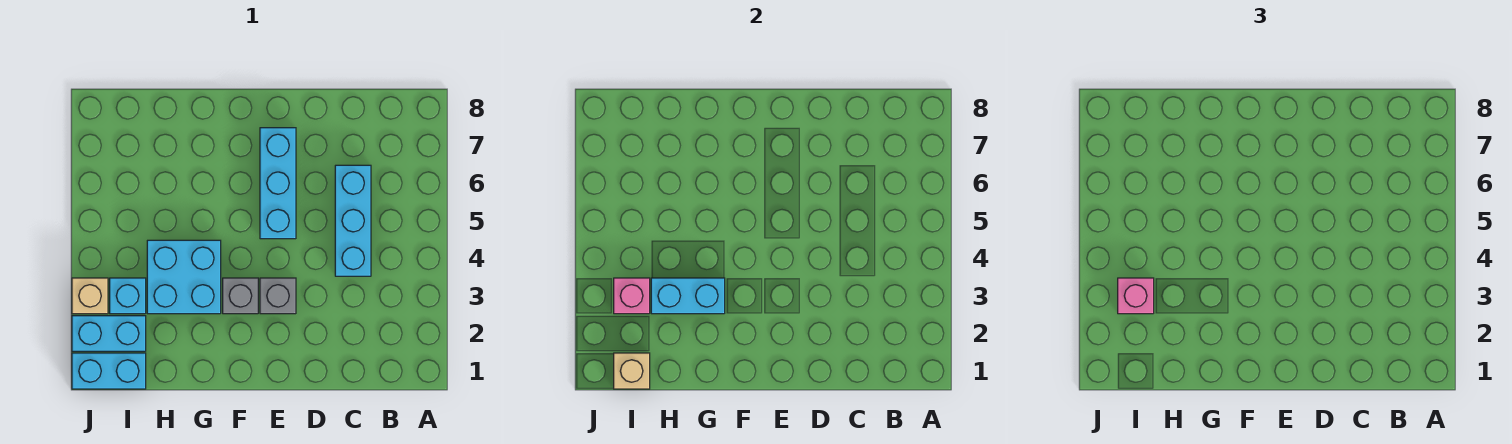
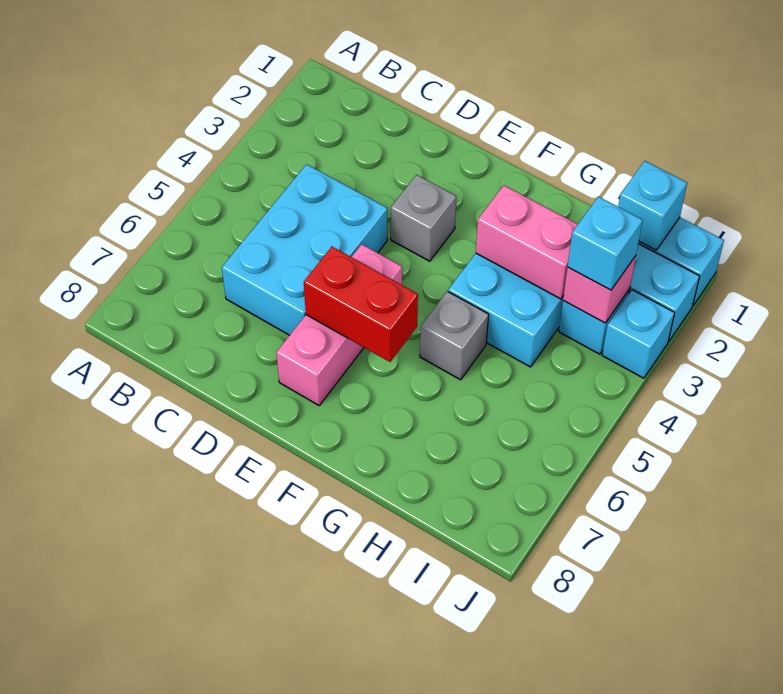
cyan brick C4:C6 level 1 -> cyan brick C4:D6 level 1
cyan brick E5:E7 level 1 -> pink brick E5:E7 level 1
none -> red brick E6:F6 level 2
grey brick F3 level 1 -> grey brick G5 level 1
cyan brick G3:H3 level 2 -> pink brick G3:H3 level 2
tan brick I1 level 2 -> cyan brick I1 level 2
pink brick I3 level 3 -> cyan brick I3 level 3
tan brick J3 level 1 -> cyan brick J3 level 1

